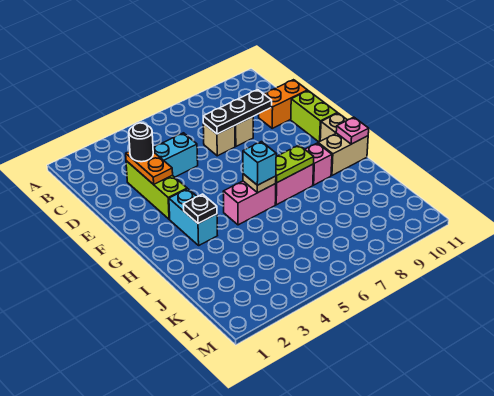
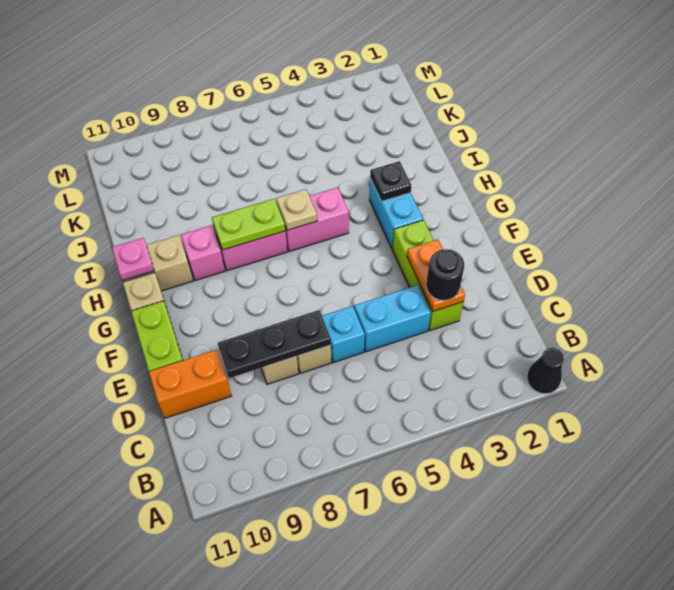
none -> black cone A1 level 1
cyan brick H6 level 3 -> cyan brick D6 level 1

